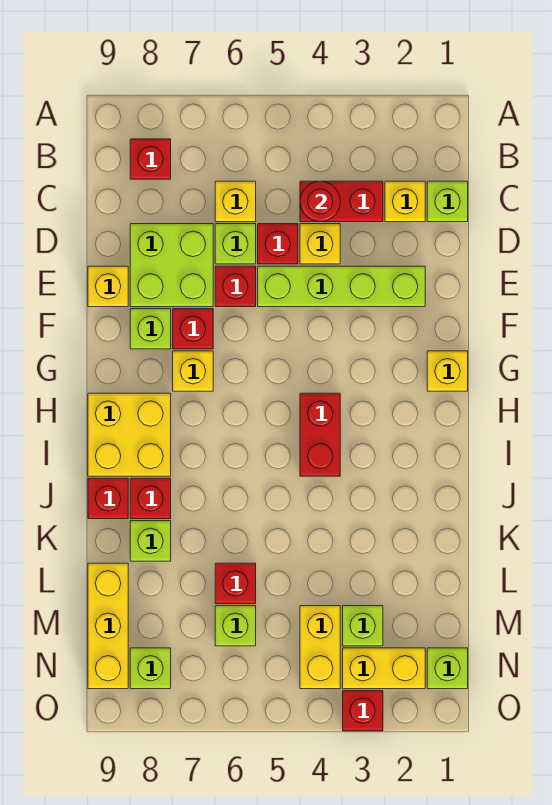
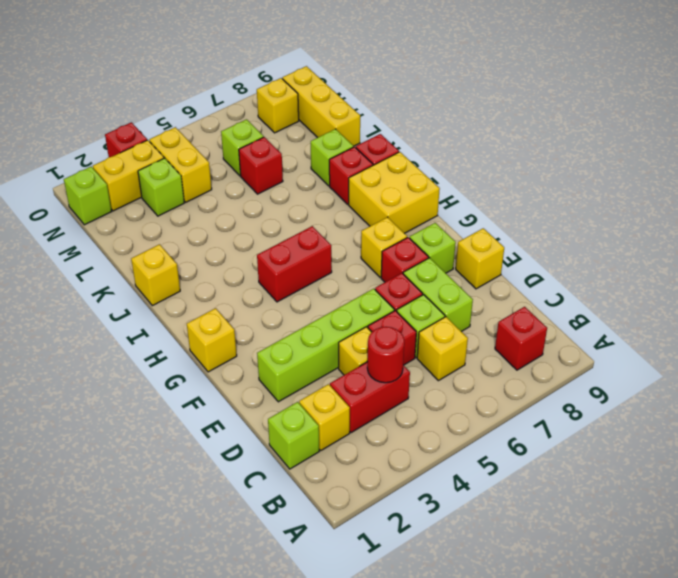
lime brick D7:E8 level 1 -> lime brick D7:E7 level 1
red brick H4:I4 level 1 -> red brick H4:H5 level 1
none -> yellow brick J1 level 1
lime brick N8 level 1 -> yellow brick N8 level 1

